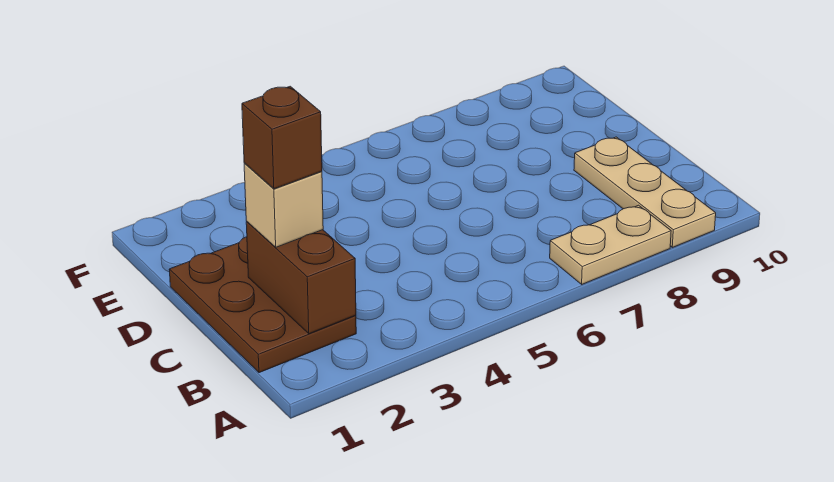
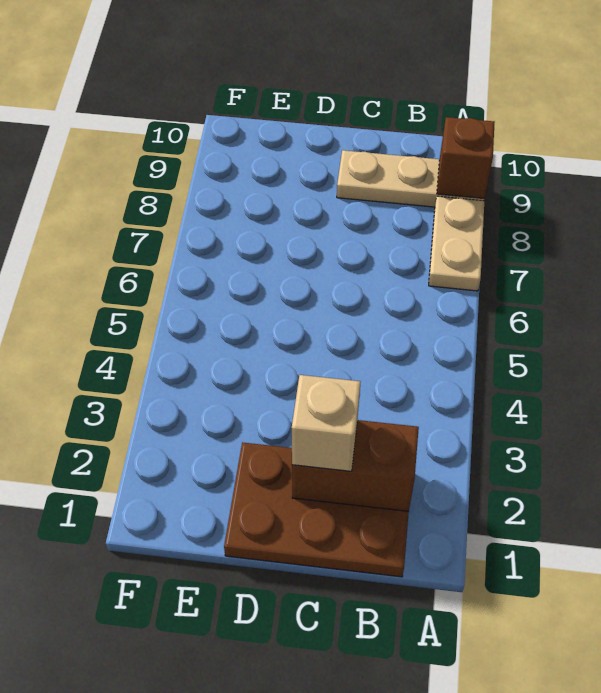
brown brick C2 level 4 -> brown brick A9 level 2

